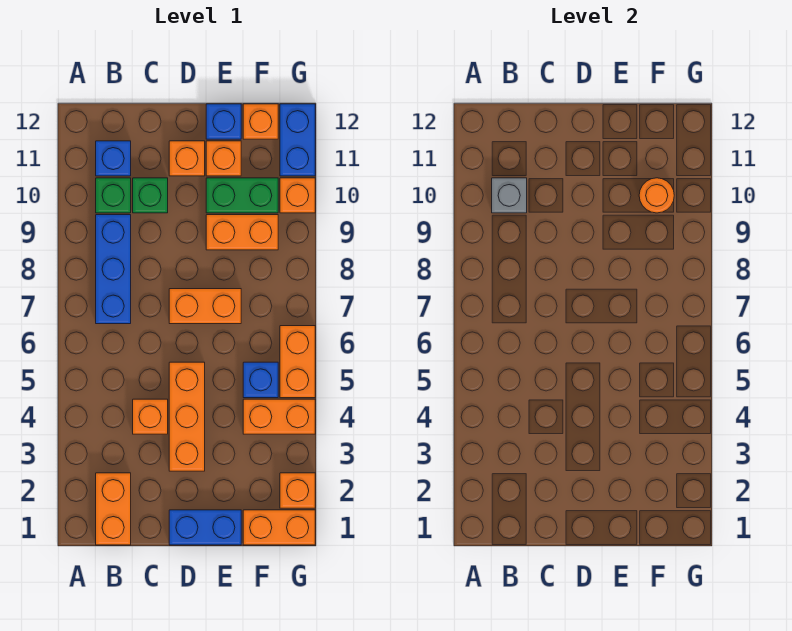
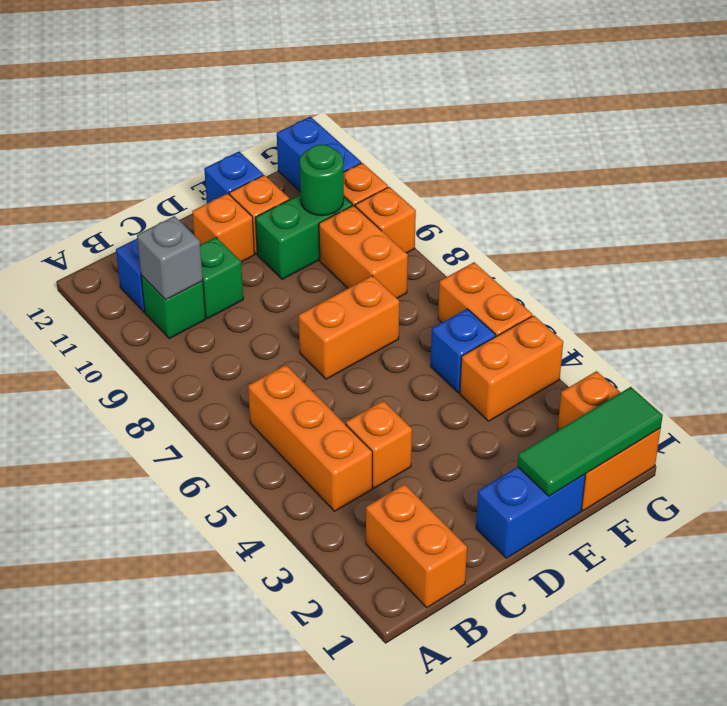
blue brick B7:B9 level 1 -> none
orange brick D3:D5 level 1 -> orange brick B4:B6 level 1
none -> green tile E1:G1 level 2
orange brick E9:F9 level 1 -> orange brick F8:F9 level 1
orange round brick F10 level 2 -> green round brick F10 level 2
orange brick F12 level 1 -> orange brick G9 level 1

